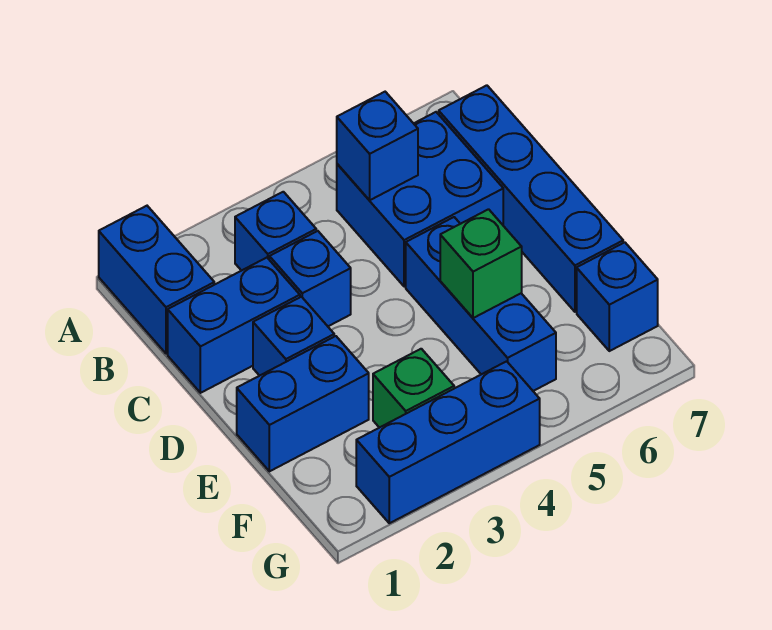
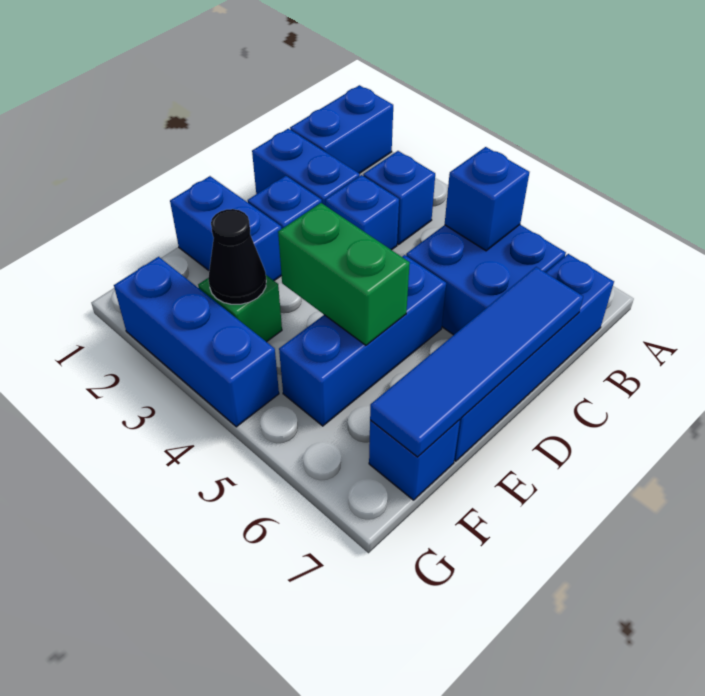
none -> blue tile C7:F7 level 2
green brick E5 level 2 -> green brick E4:E5 level 2
none -> black cone F3 level 2

